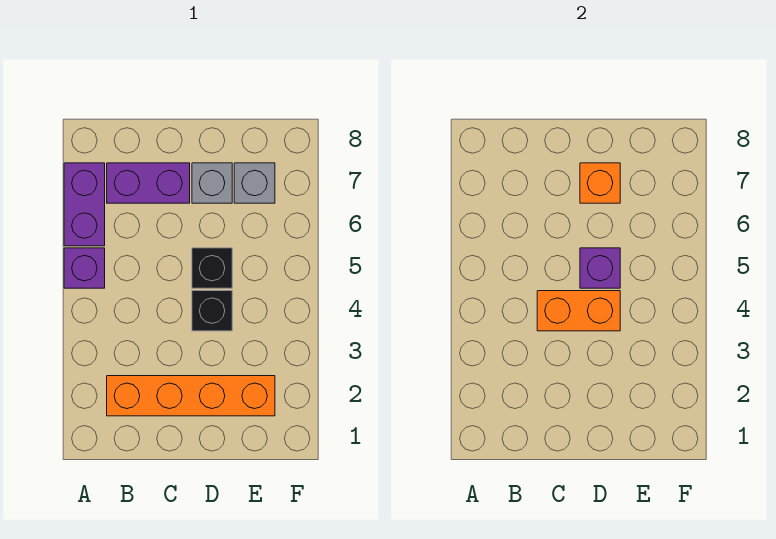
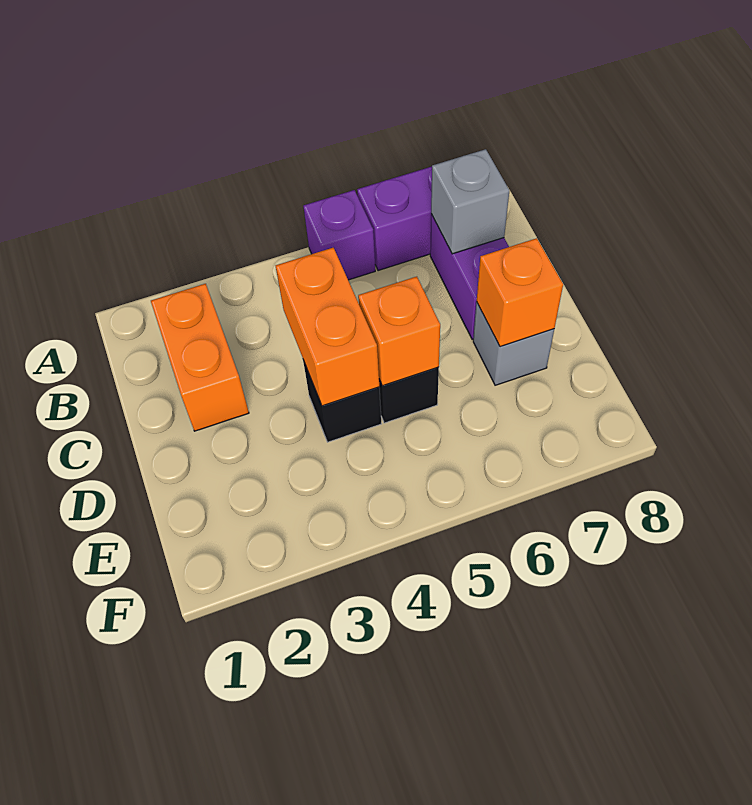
orange brick B2:E2 level 1 -> orange brick B2:C2 level 1
purple brick D5 level 2 -> orange brick D5 level 2
grey brick E7 level 1 -> grey brick B7 level 2

